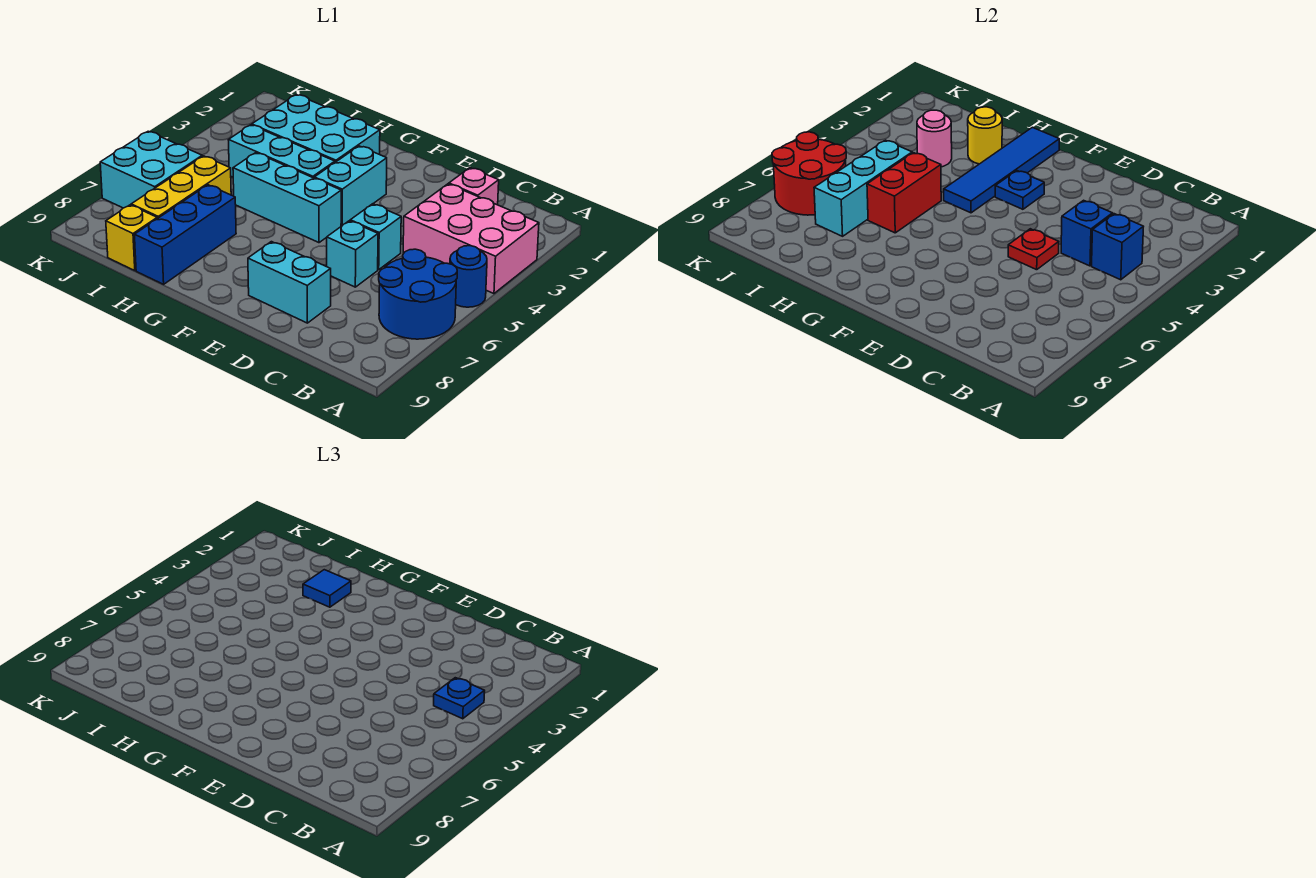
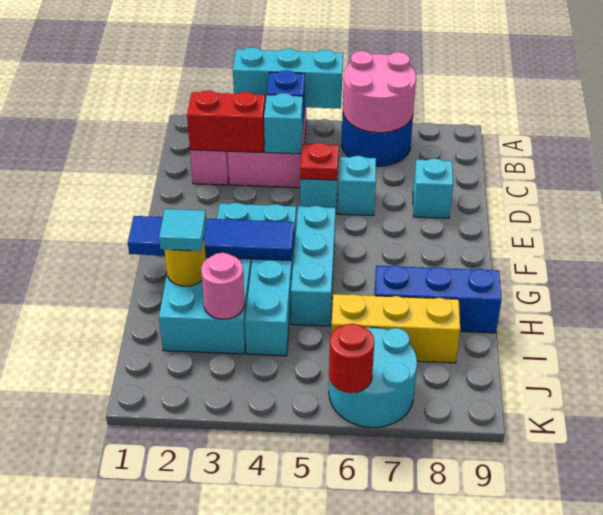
blue round brick A5 level 1 -> none
none -> pink round brick A6:B7 level 2
blue plate B4 level 3 -> none
blue brick C4 level 2 -> cyan brick C4 level 2
cyan brick D8:E8 level 1 -> cyan brick D8 level 1
blue plate F3 level 2 -> none
blue tile H2 level 3 -> cyan tile H2 level 3
red brick H5:H6 level 2 -> red brick C2:C3 level 2
cyan brick I5:I7 level 2 -> cyan brick A3:A5 level 2
yellow brick I9 level 1 -> none
cyan brick J6:K7 level 1 -> cyan round brick J6:K7 level 1
red round brick J6:K7 level 2 -> red round brick K6 level 2

